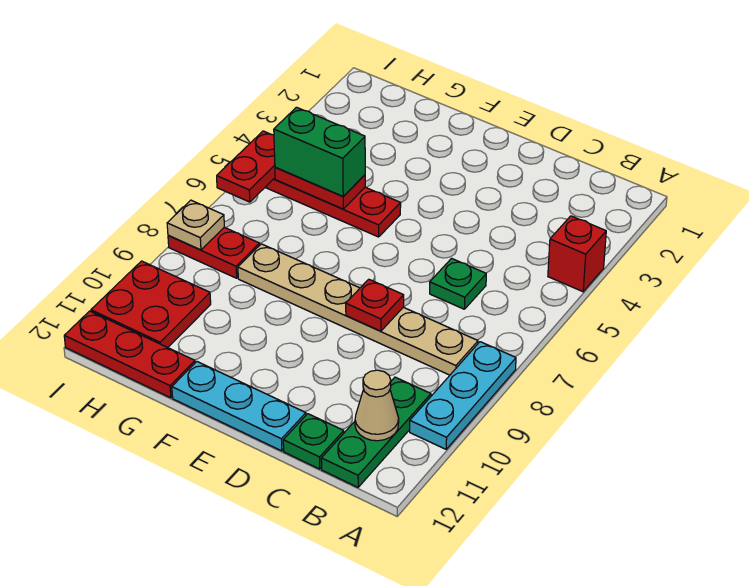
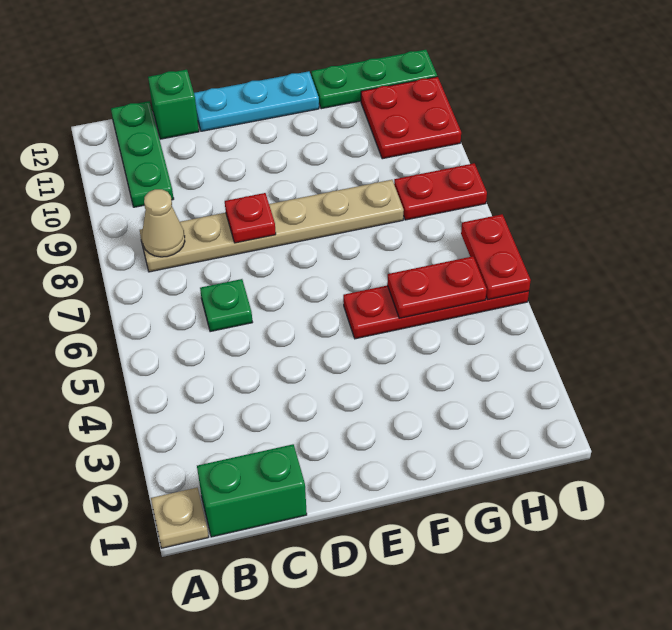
red brick A4 level 1 -> none
cyan plate A8:A10 level 1 -> none
tan cone B11 level 2 -> tan cone B8 level 2
green plate C12 level 1 -> green brick C12 level 1
green brick G5:H5 level 3 -> green brick B1:C1 level 1
red plate G12:I12 level 1 -> green plate G12:I12 level 1
tan plate I8 level 2 -> tan plate A1 level 1

